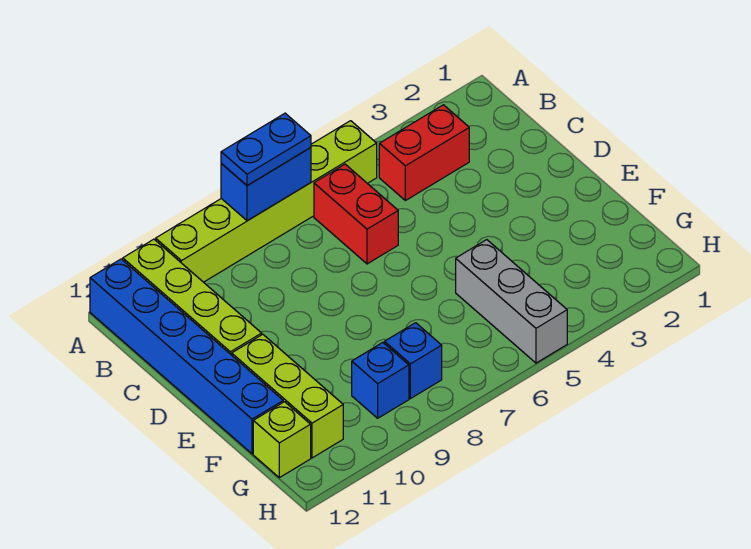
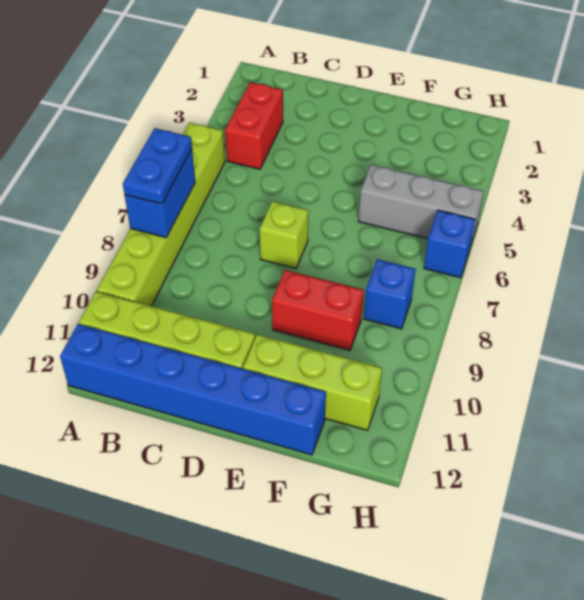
red brick B6:C6 level 1 -> red brick E9:F9 level 1
blue brick G9 level 1 -> blue brick H6 level 1
lime brick G12 level 1 -> lime brick D7 level 1

